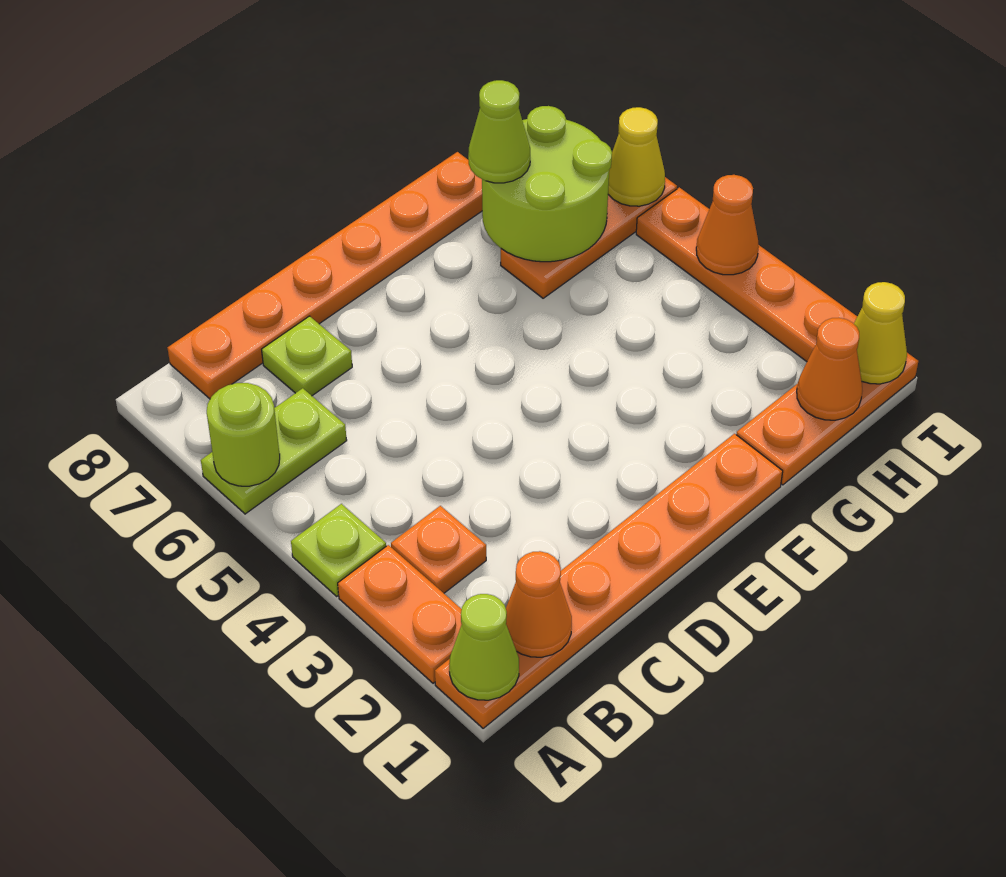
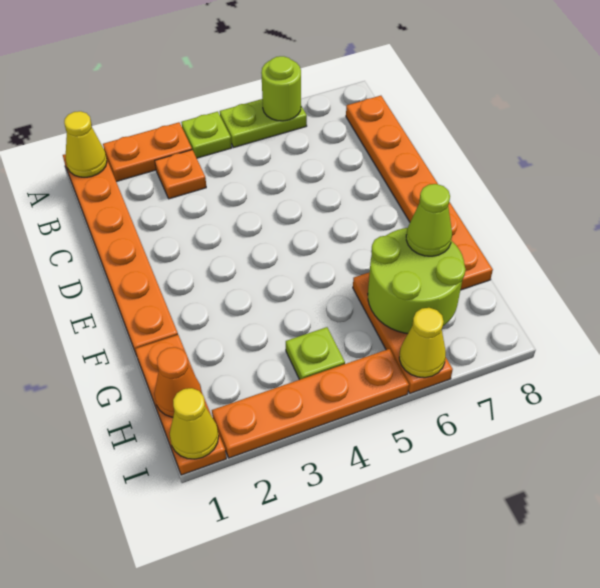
lime cone A1 level 2 -> yellow cone A1 level 2
lime plate A6:B6 level 1 -> lime plate A5:A6 level 1
orange cone B1 level 2 -> none
lime plate C7 level 1 -> lime plate H4 level 1
orange cone I4 level 2 -> none

